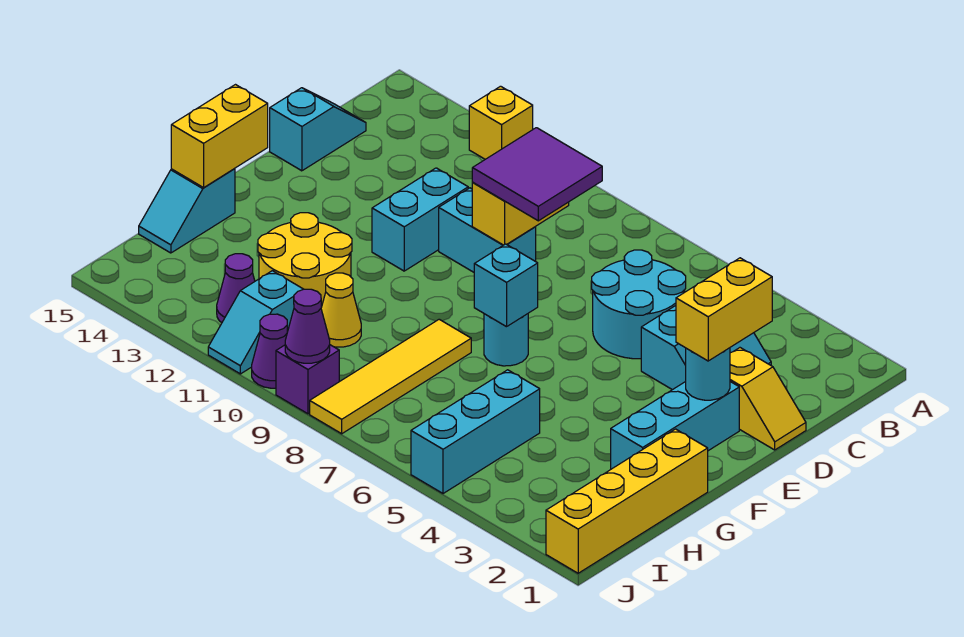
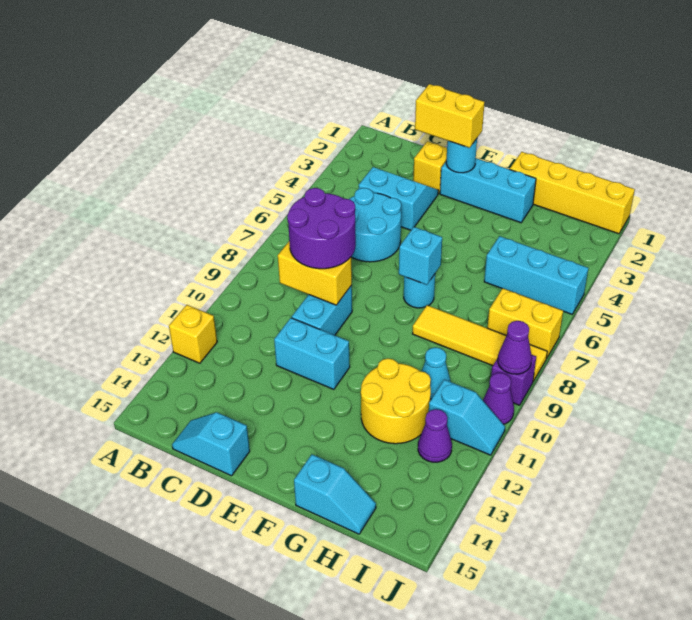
purple tile C8:D9 level 3 -> purple round brick C8:D9 level 3
yellow brick F15:G15 level 2 -> yellow brick I7:J7 level 1
yellow cone H10 level 1 -> cyan cone H10 level 1

